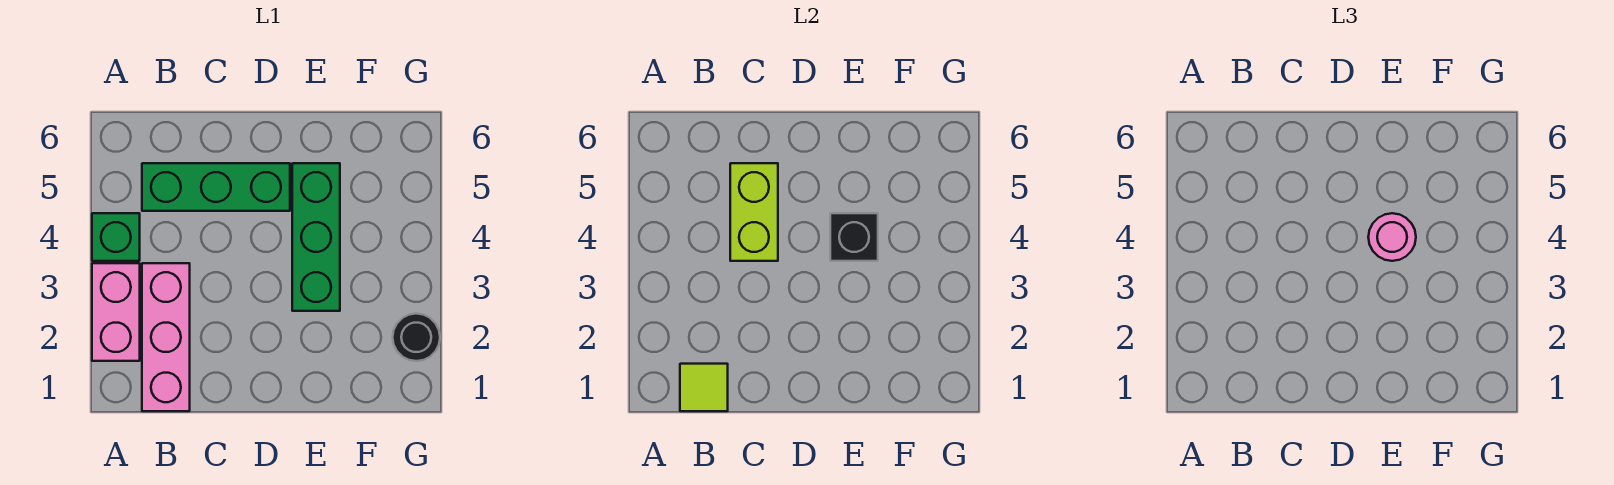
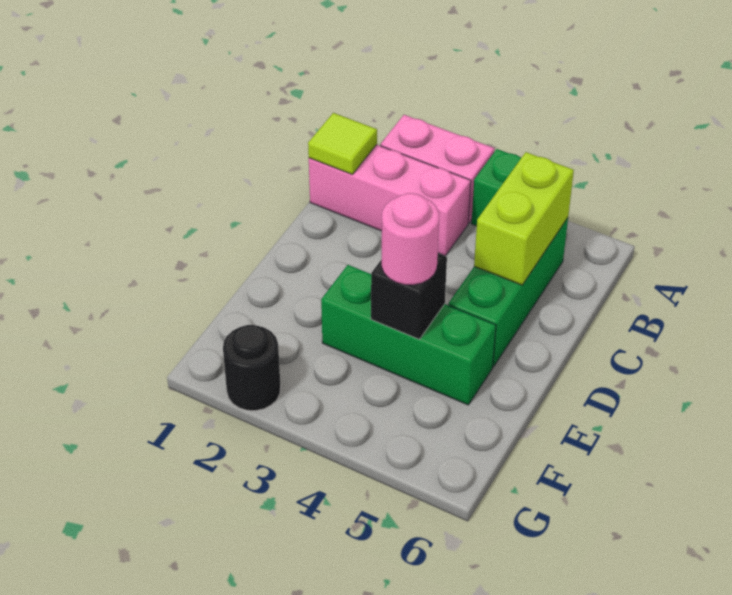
lime brick C4:C5 level 2 -> lime brick B5:C5 level 2

